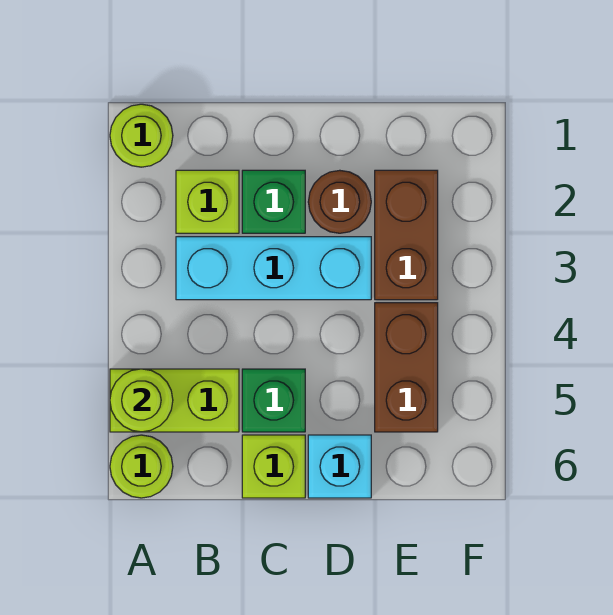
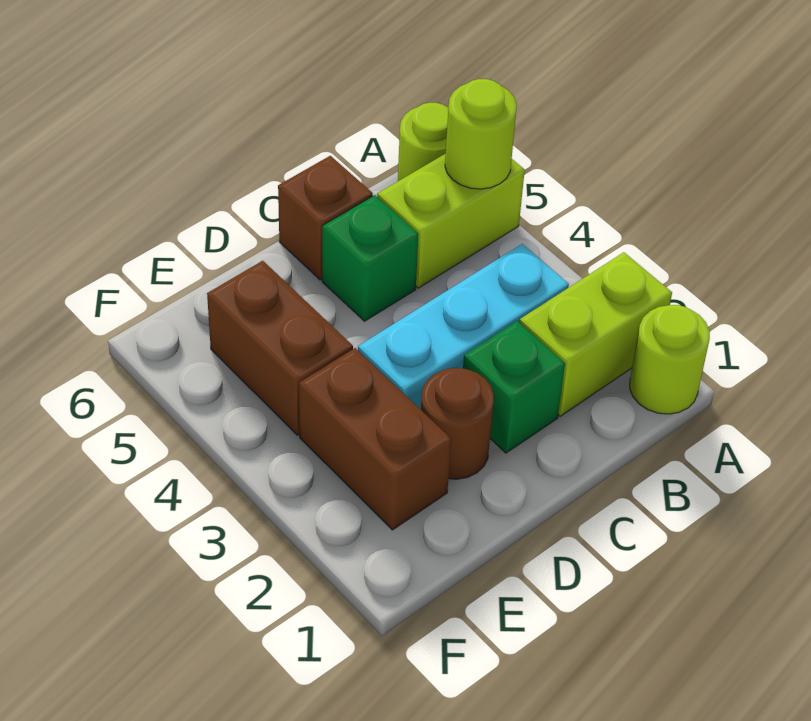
lime brick B2 level 1 -> lime brick A2:B2 level 1
lime brick C6 level 1 -> brown brick C6 level 1
cyan brick D6 level 1 -> none

